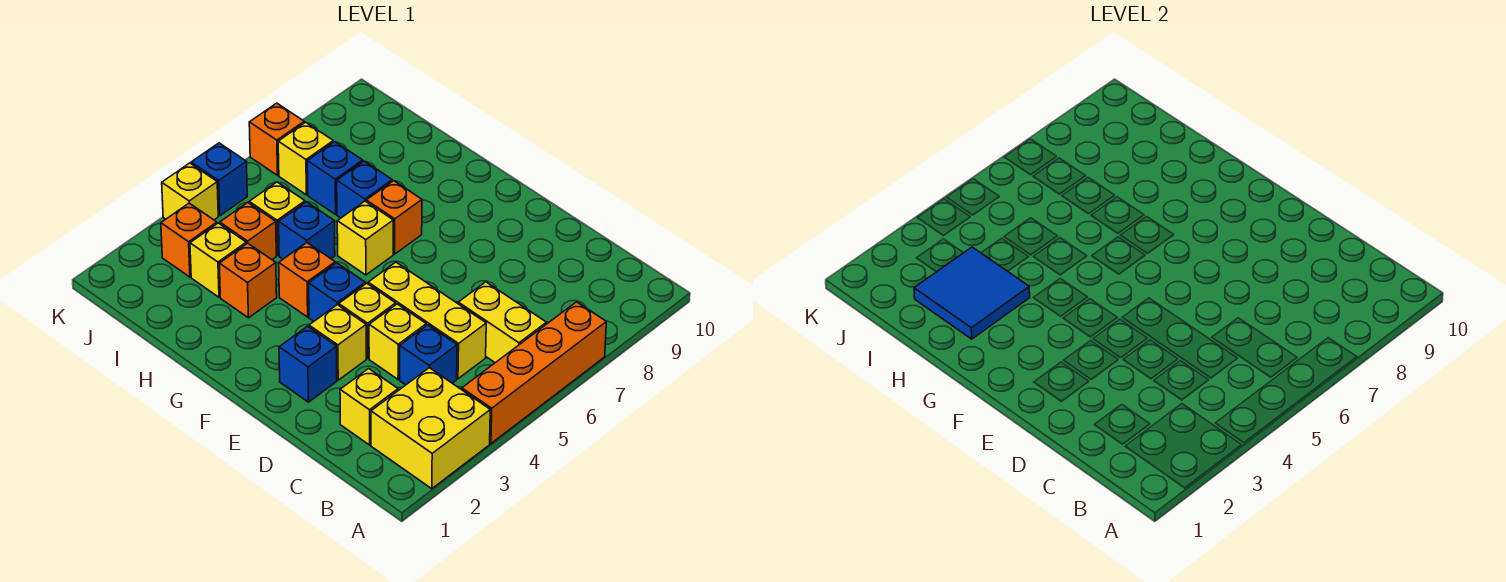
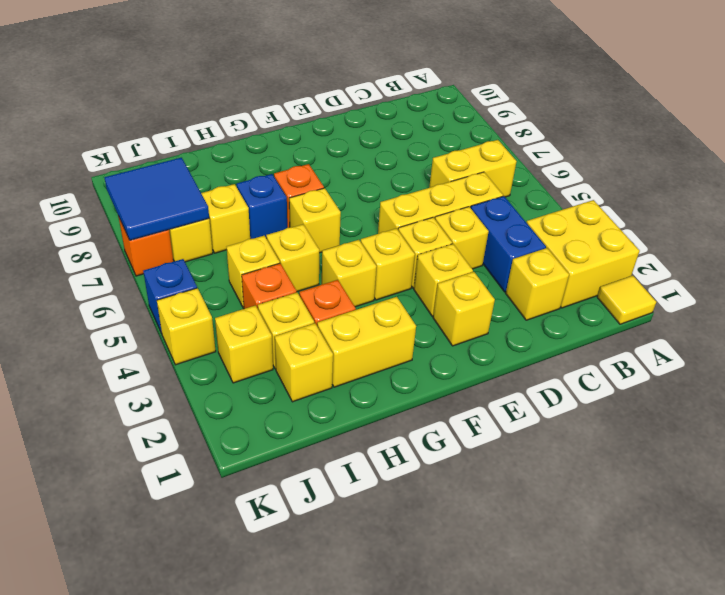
none -> yellow tile A1 level 1
orange brick A4:A7 level 1 -> none
blue brick C4 level 1 -> blue brick C3:C4 level 1
blue brick E2 level 1 -> yellow brick E2 level 1
blue brick F4 level 1 -> yellow brick F4 level 1
none -> yellow brick G2:H2 level 1
orange brick G4 level 1 -> yellow brick G4 level 1
blue tile H2:I3 level 2 -> blue tile J7:K8 level 2
blue brick H5 level 1 -> yellow brick H5 level 1
none -> yellow brick I2 level 1
blue brick I7 level 1 -> yellow brick I7 level 1
orange brick J3 level 1 -> yellow brick J3 level 1

